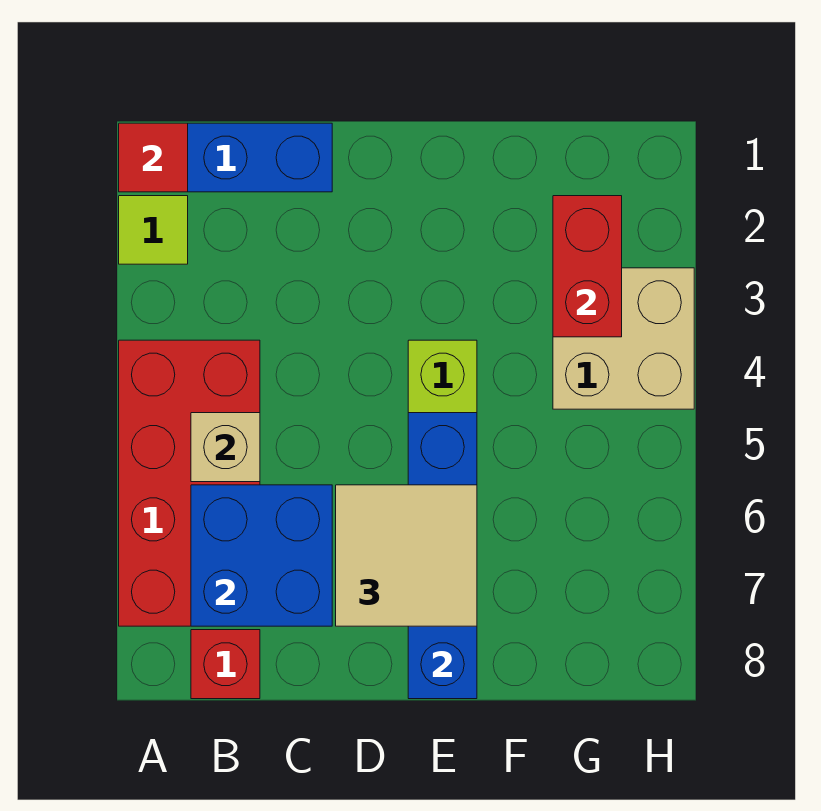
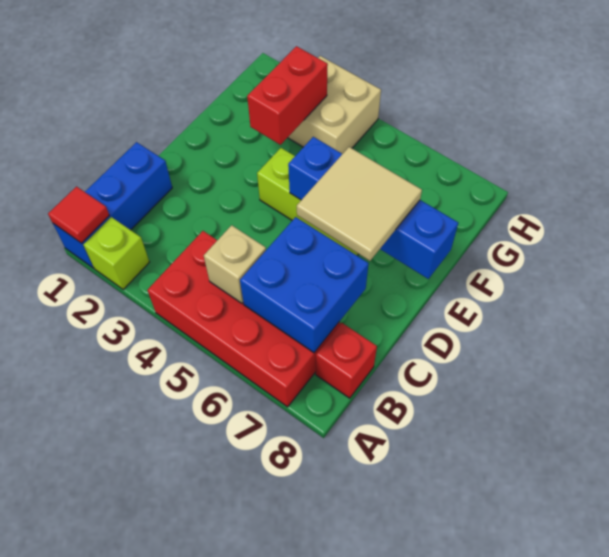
lime tile A2 level 1 -> lime brick A2 level 1
red brick G2:G3 level 2 -> red brick F3:G3 level 2

